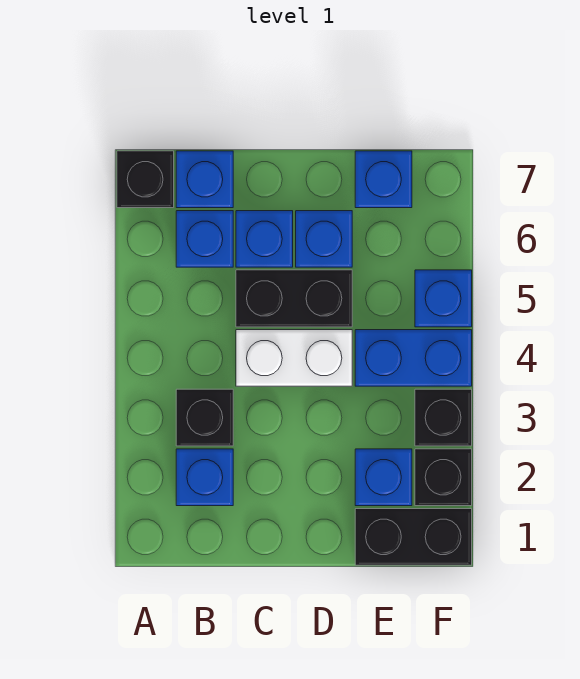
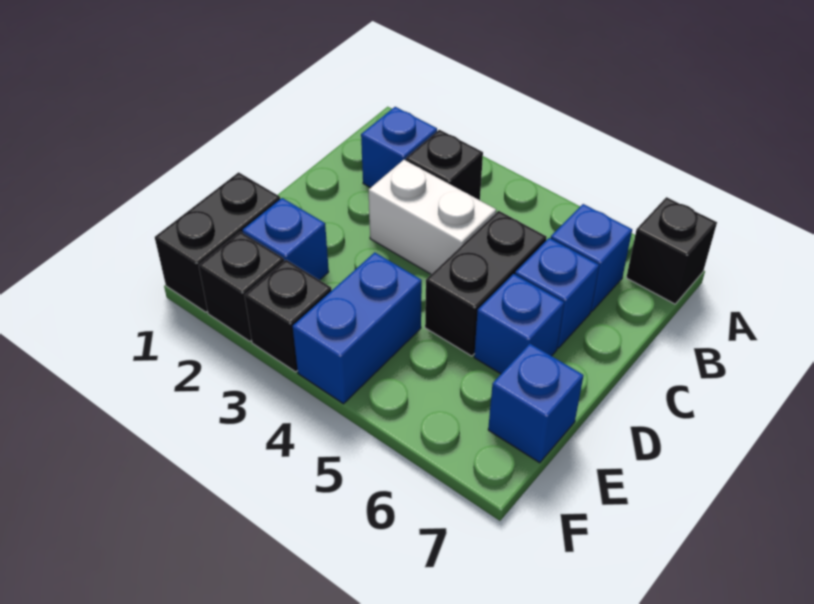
blue brick B7 level 1 -> none
white brick C4:D4 level 1 -> white brick C3:C4 level 1
blue brick F5 level 1 -> none

